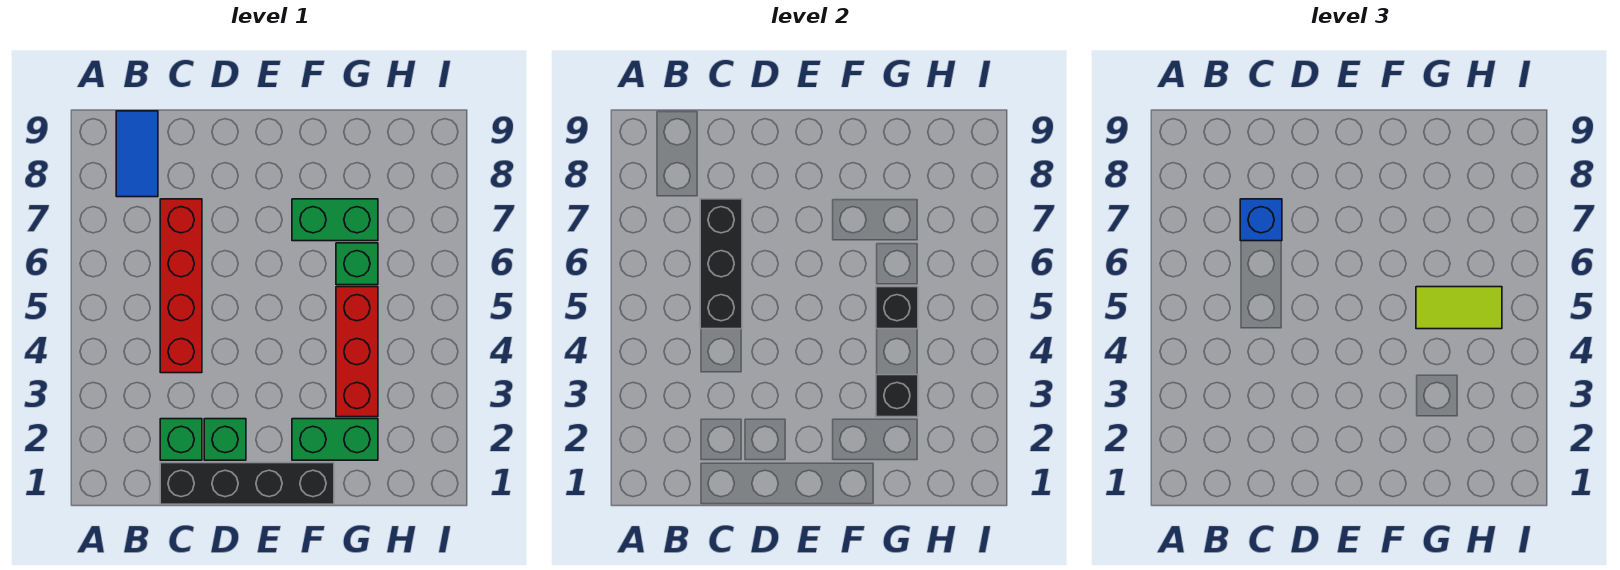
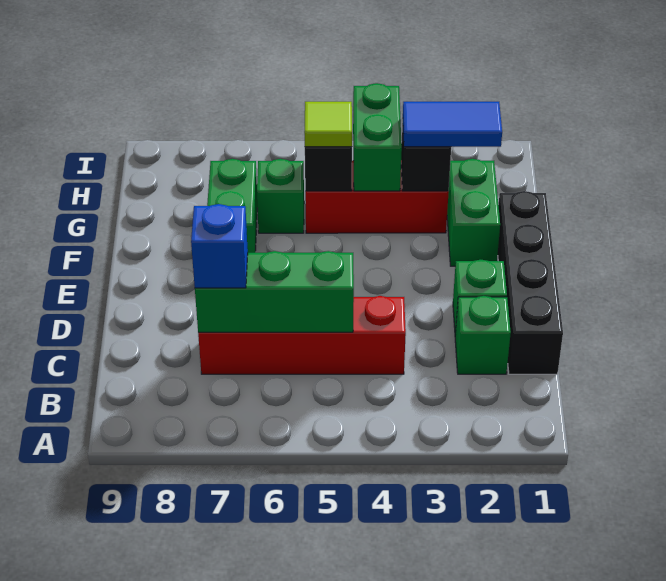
blue tile B8:B9 level 1 -> blue tile G2:G3 level 3
black brick C5:C7 level 2 -> green brick C5:C7 level 2
none -> green brick G4:H4 level 2
lime tile G5:H5 level 3 -> lime tile G5 level 3

